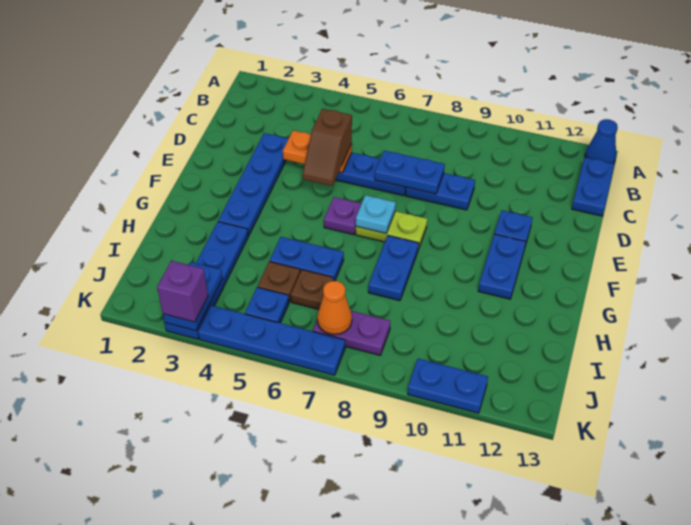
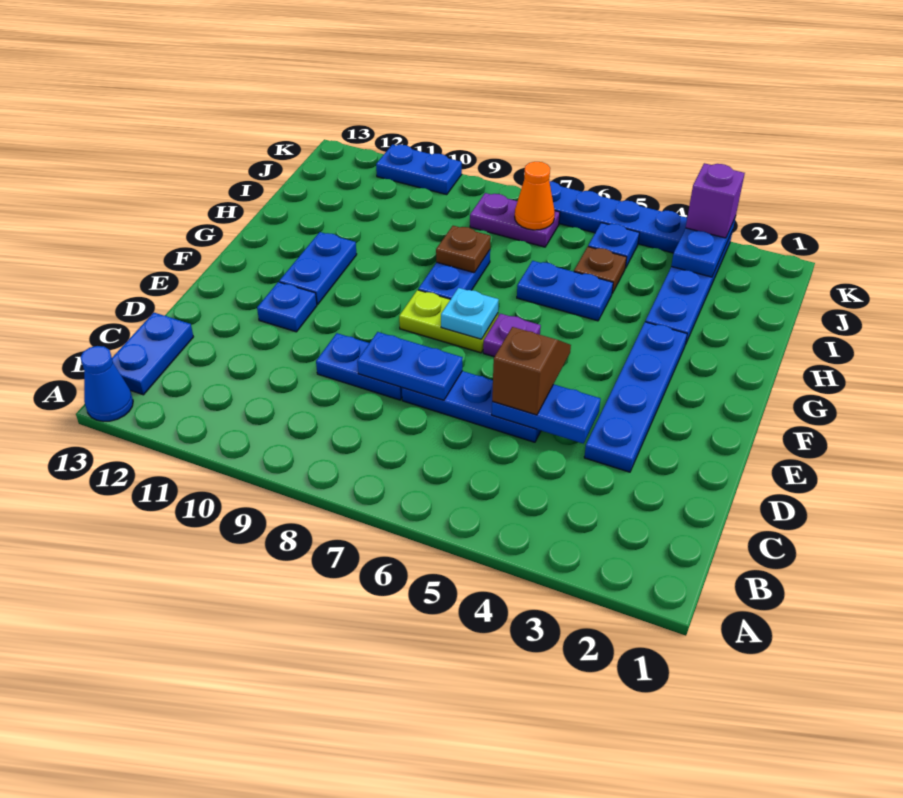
orange plate D4:D5 level 2 -> blue plate D4:D5 level 2
brown plate I6 level 1 -> brown plate H8 level 2

